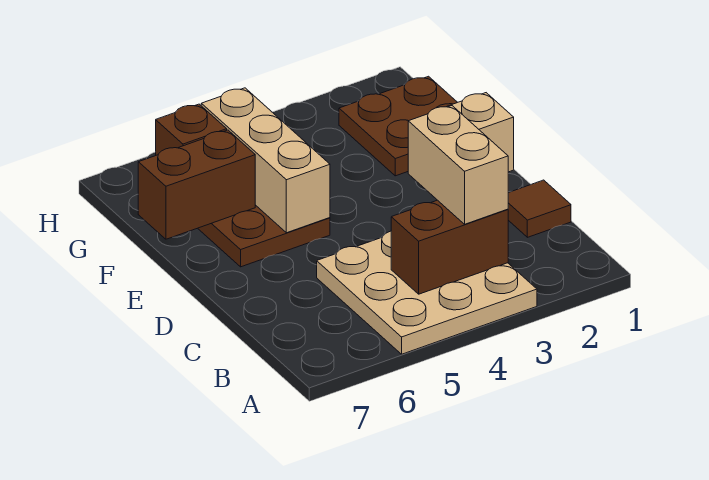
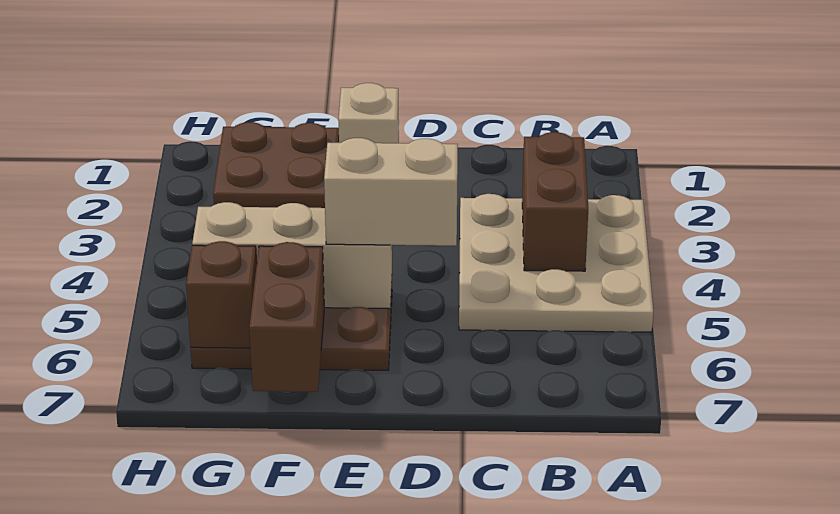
tan brick B3:C3 level 3 -> tan brick D5:E5 level 3
brown tile C1 level 1 -> none

